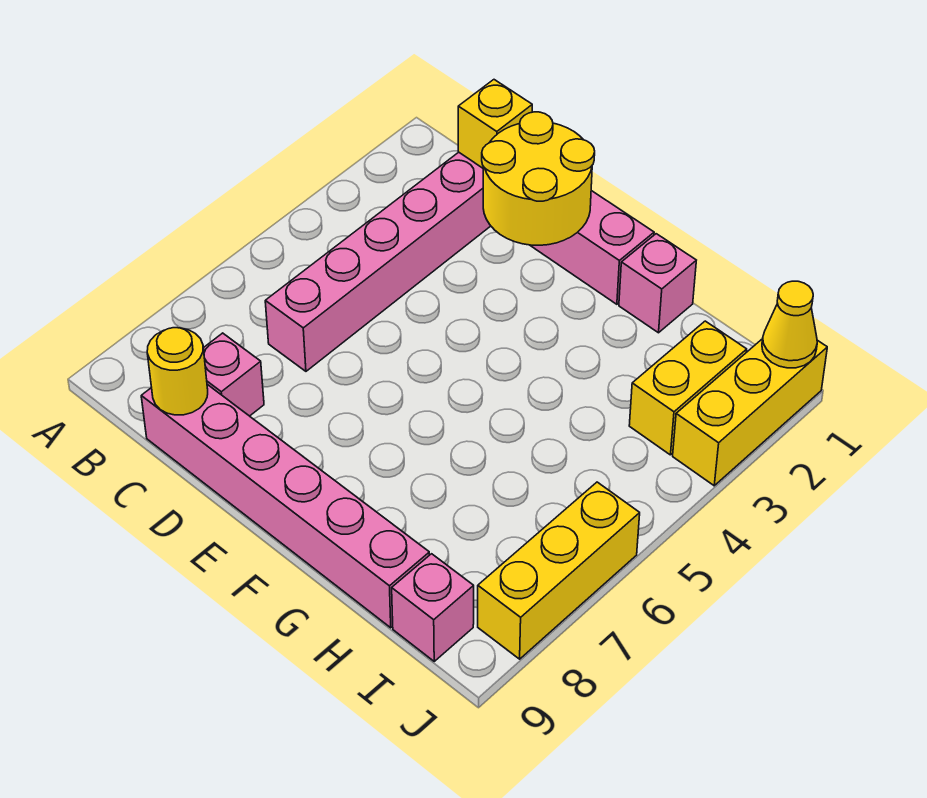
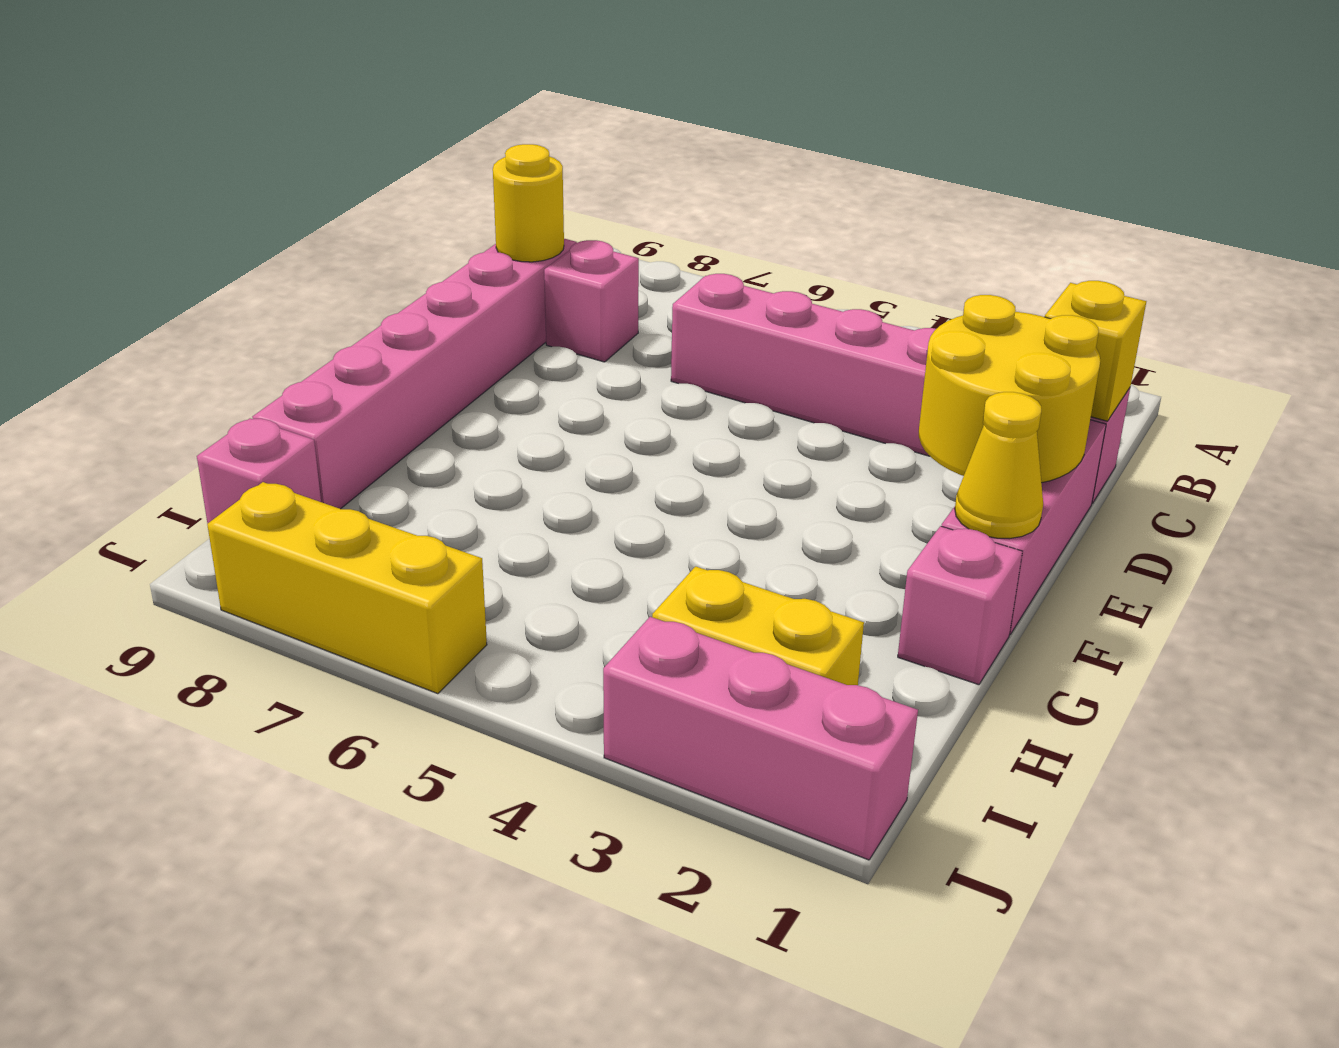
yellow brick J1:J3 level 1 -> pink brick J1:J3 level 1
yellow cone J1 level 2 -> yellow cone F1 level 2

